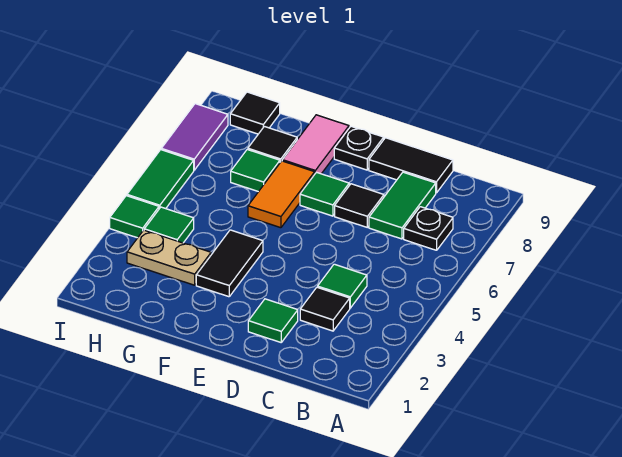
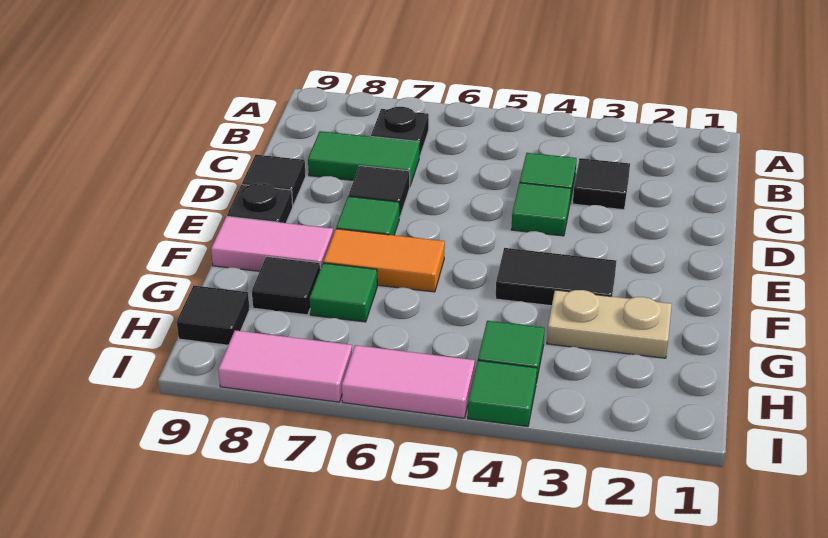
black tile C9:D9 level 1 -> black tile D9 level 1
green tile D2 level 1 -> green tile D4 level 1
tan plate G3:H3 level 1 -> tan plate G2:G3 level 1
green tile I5:I6 level 1 -> pink tile I5:I6 level 1
purple tile I7:I8 level 1 -> pink tile I7:I8 level 1

